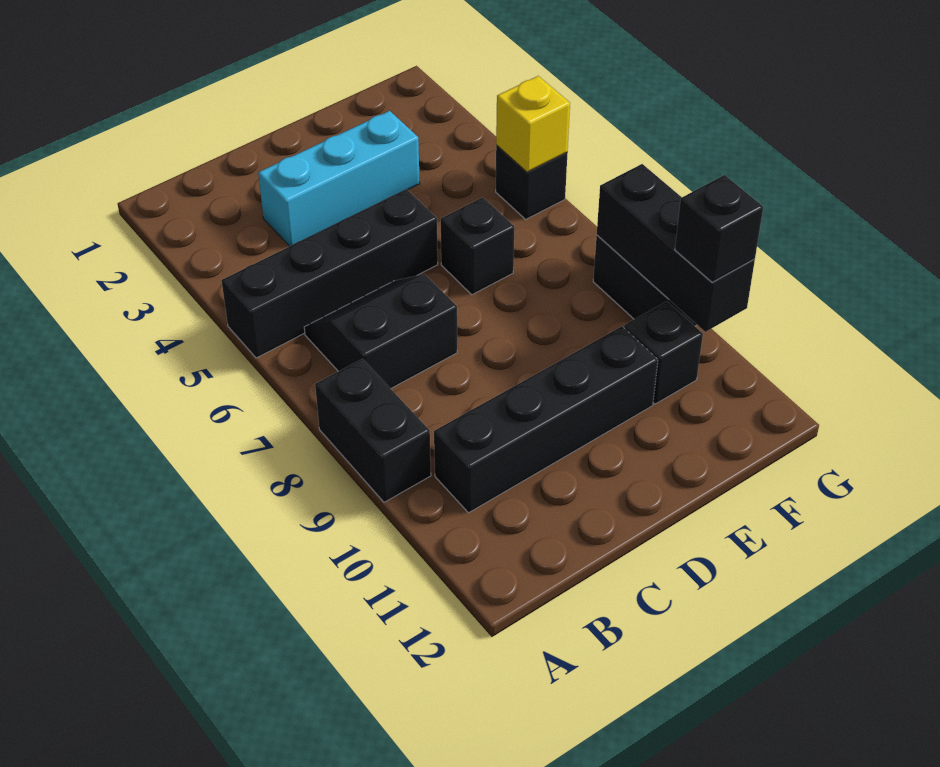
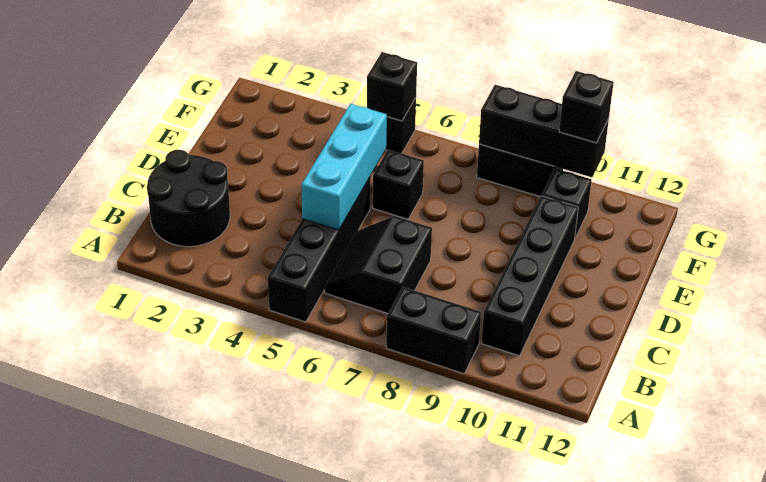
none -> black round brick B1:C2 level 1
cyan brick C3:E3 level 1 -> cyan brick C5:E5 level 2
yellow brick G5 level 2 -> black brick G5 level 2

